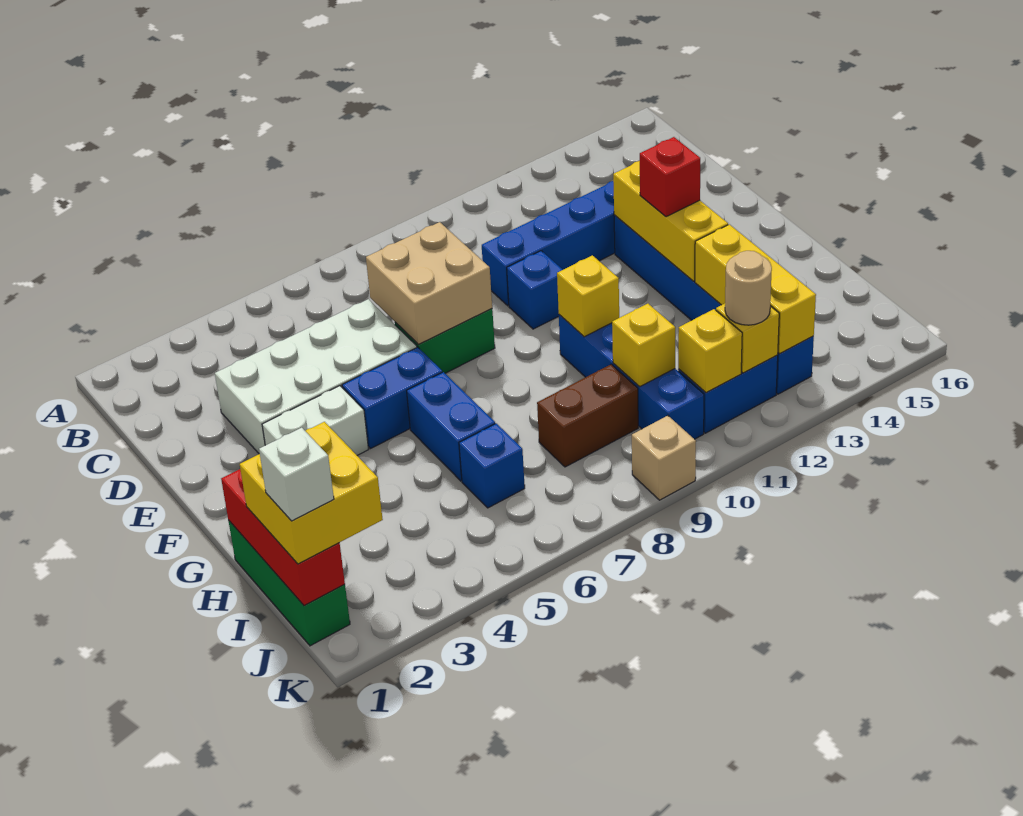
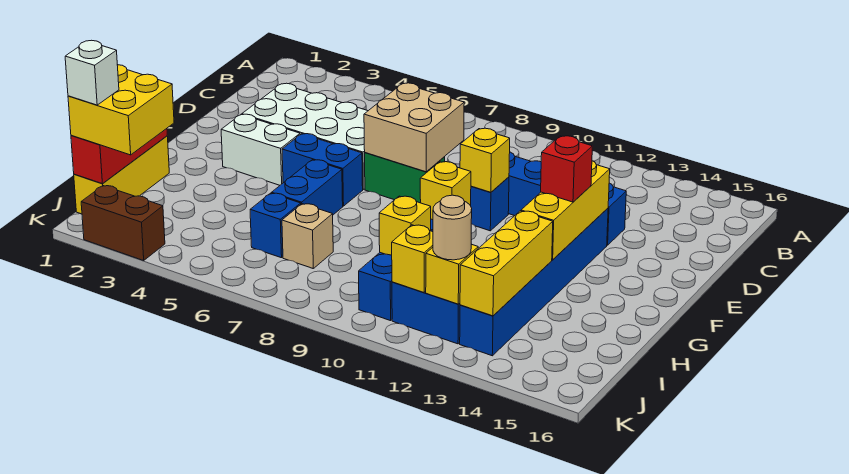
none -> yellow brick E10 level 2
green brick H1:J1 level 1 -> yellow brick H1:J1 level 1
brown brick I8:I9 level 1 -> brown brick K2:K3 level 1
tan brick K9 level 1 -> tan brick I7 level 1

